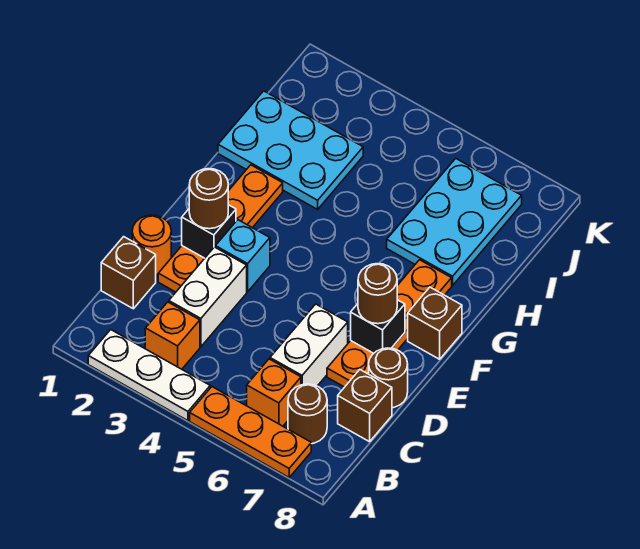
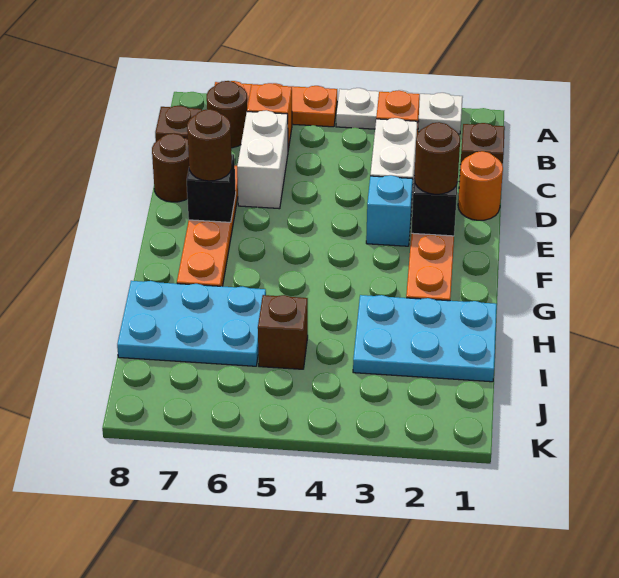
brown brick F8 level 1 -> brown brick I5 level 1
cyan plate H6:J7 level 1 -> cyan plate H6:I8 level 1

